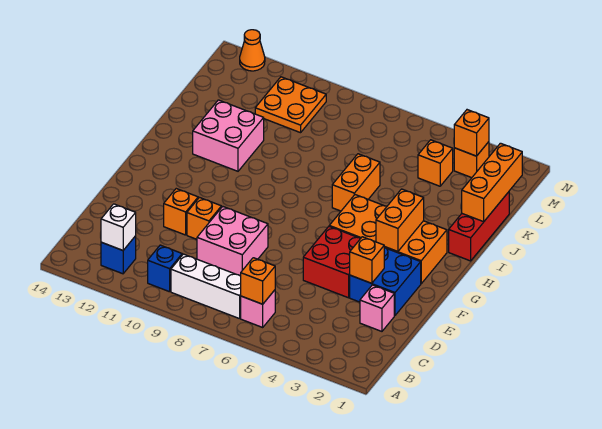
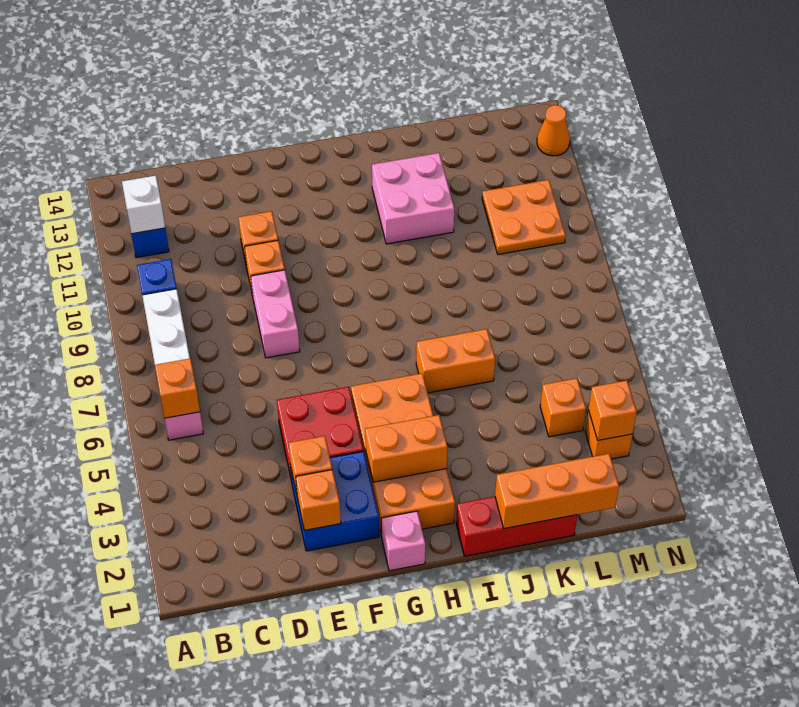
pink brick D2 level 1 -> pink brick G1 level 1
pink brick D8:E9 level 1 -> pink brick E8:E9 level 1
none -> orange brick E2 level 2

